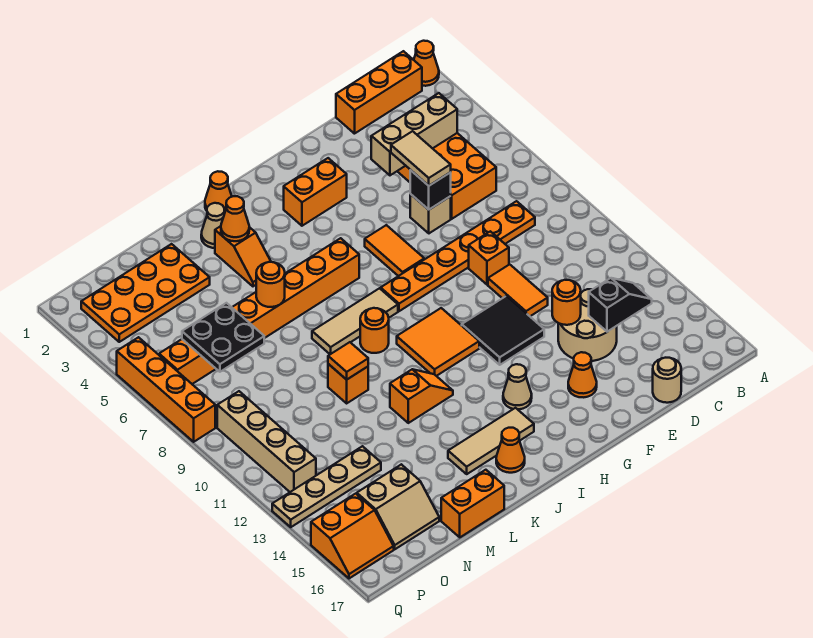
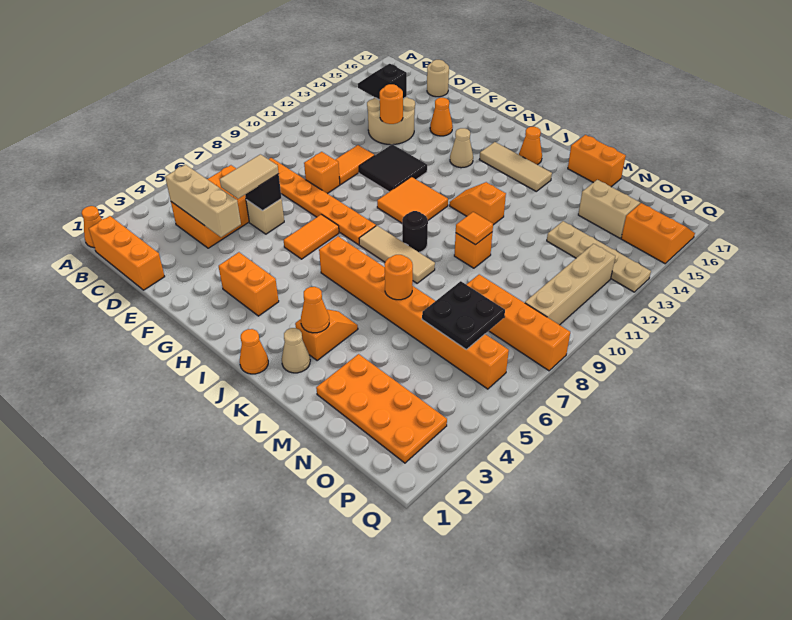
orange round brick J9 level 1 -> black round brick J9 level 1
orange brick Q5:Q8 level 1 -> orange brick N8:Q8 level 1

